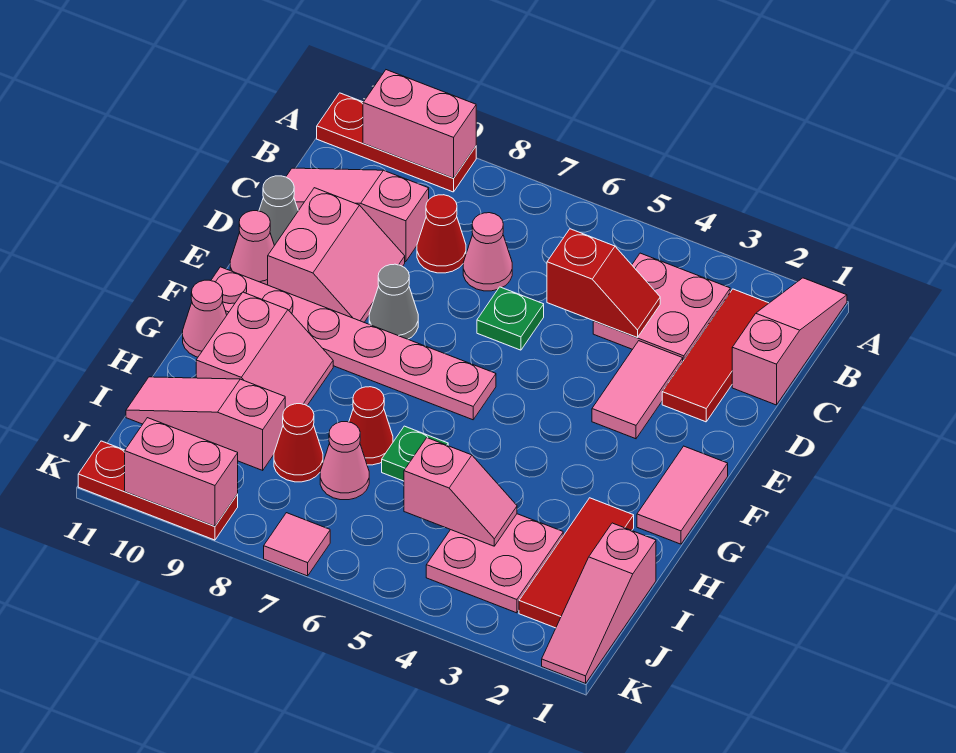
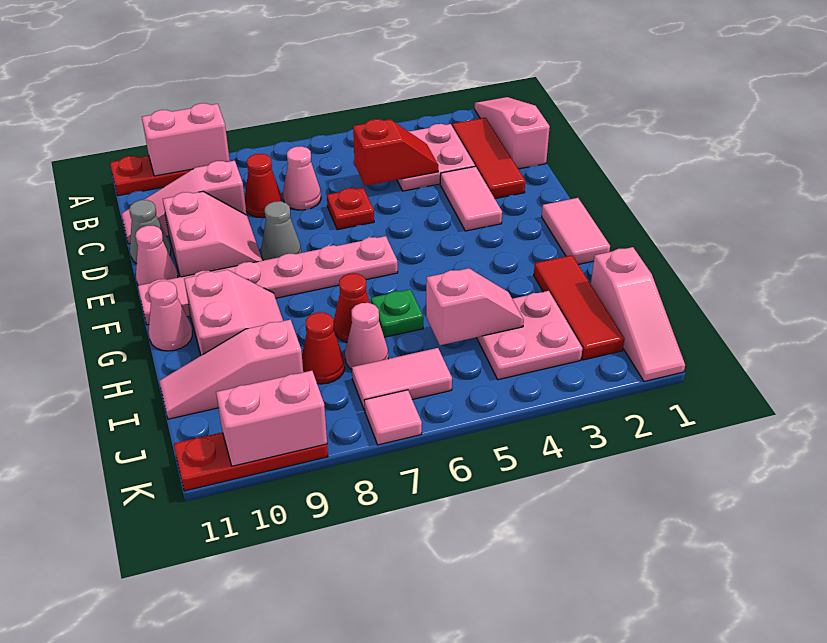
green plate D6 level 1 -> red plate D6 level 1
none -> pink tile J6:J7 level 1

